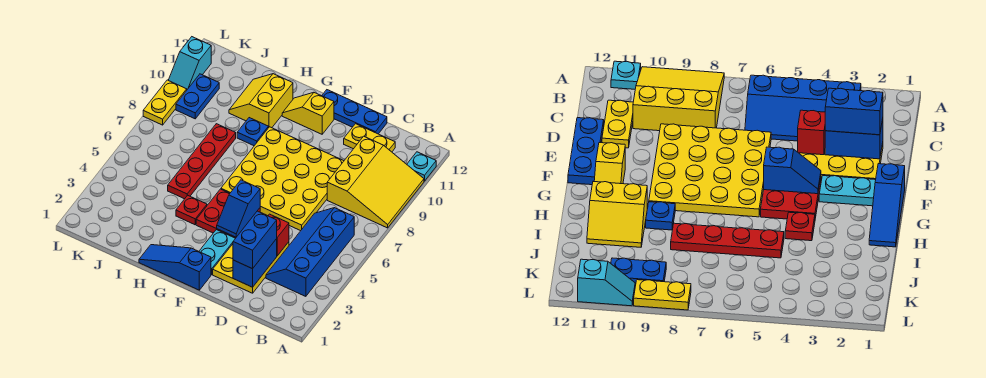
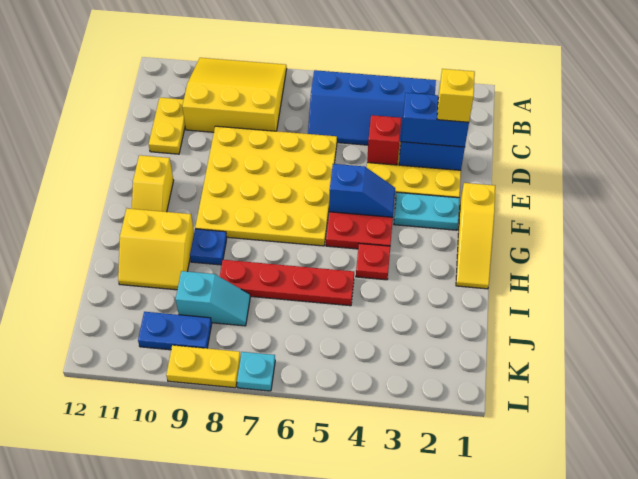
cyan plate A11 level 1 -> cyan plate L7 level 1
none -> yellow brick D2 level 4
blue plate D12:F12 level 1 -> none
blue slope F1:H1 level 1 top F -> yellow slope F1:H1 level 1 top F
cyan slope L10:L11 level 1 top 11 -> cyan slope J8:J9 level 1 top 9

